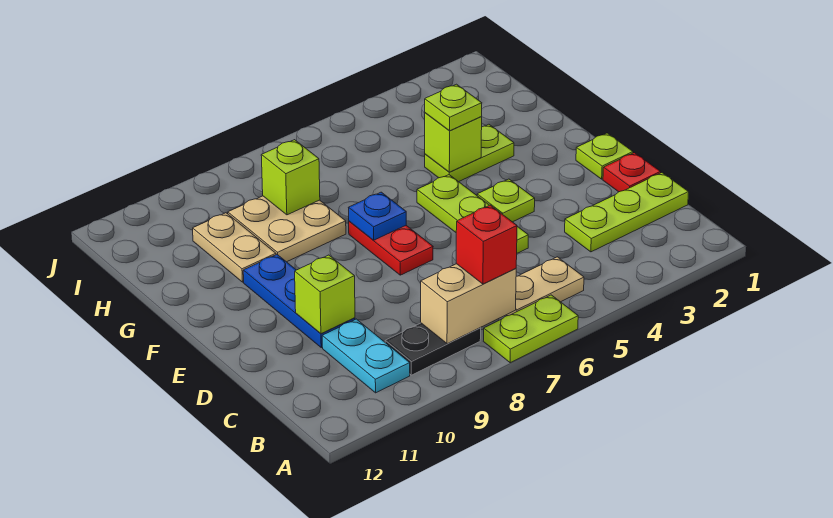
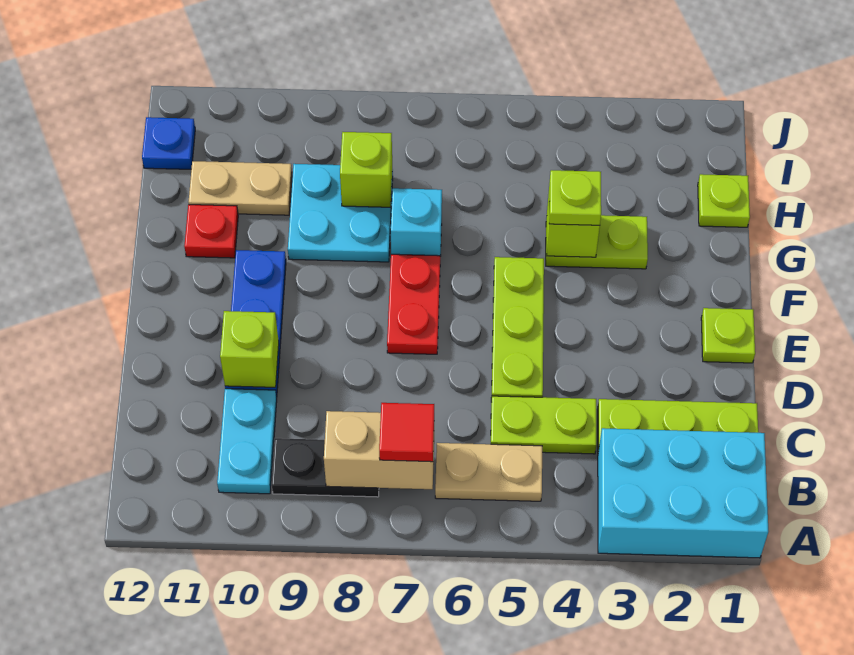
none -> cyan brick A1:B3 level 1
lime plate A6:A7 level 1 -> lime plate C4:C5 level 1
red brick B7 level 3 -> red tile B7 level 3
red plate D1 level 1 -> red plate G11 level 1
lime plate E4 level 1 -> lime plate H1 level 1
blue plate F7 level 2 -> blue plate I12 level 1
none -> cyan brick G7 level 1
tan plate G8:H9 level 1 -> cyan plate G8:H9 level 1
tan plate G10:H10 level 1 -> tan plate H10:H11 level 1

